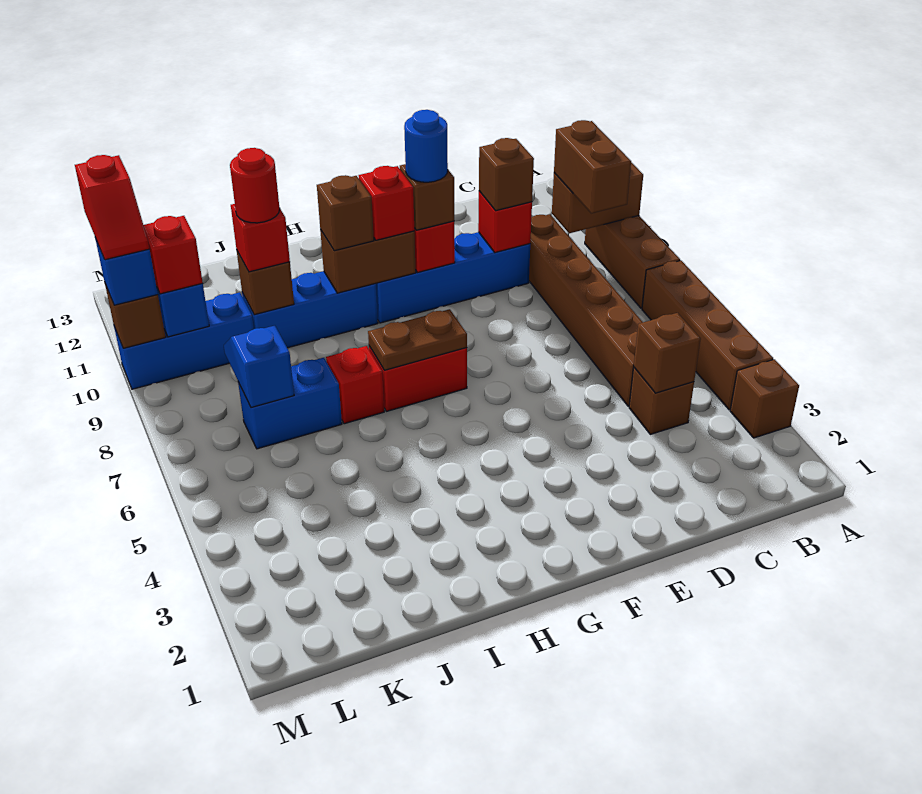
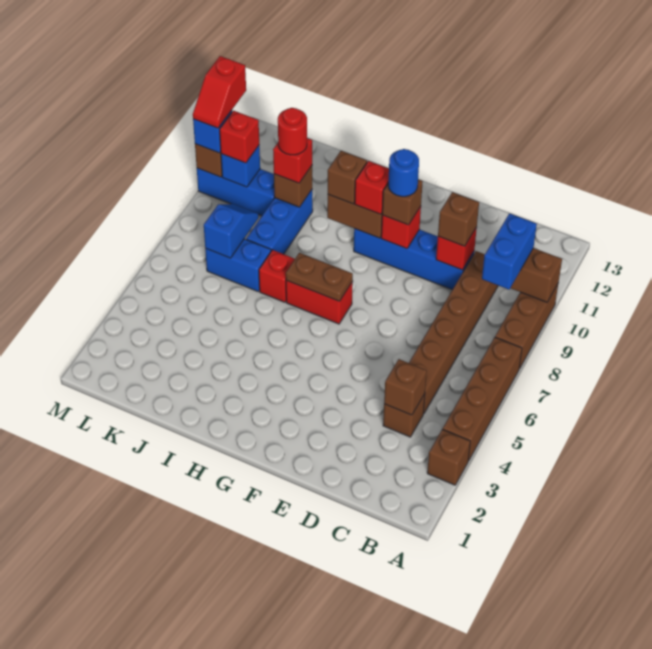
brown brick B9:B10 level 3 -> blue brick B9:B10 level 3
blue brick H10:J10 level 1 -> blue brick J8:J10 level 1

